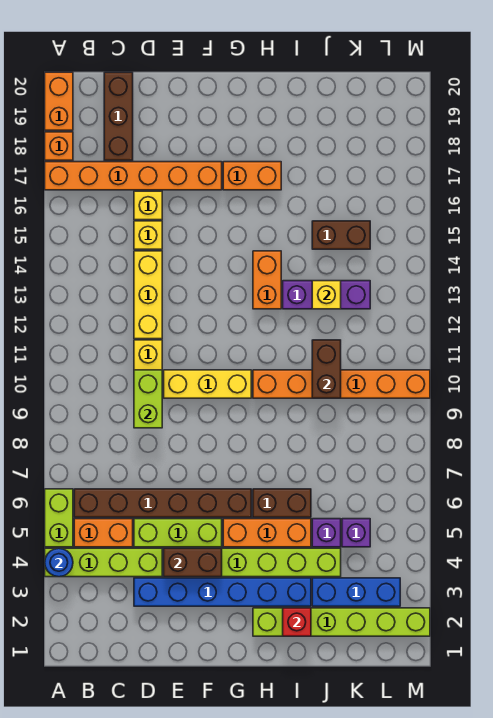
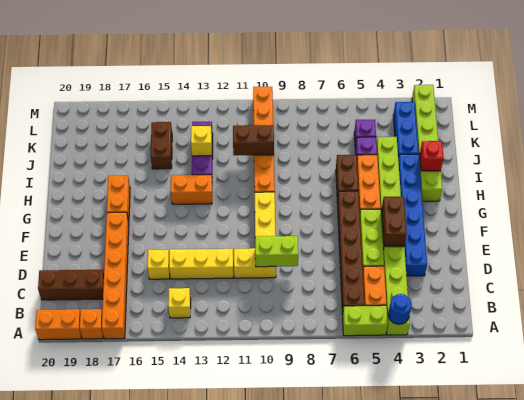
yellow brick D16 level 1 -> yellow brick B14 level 1

